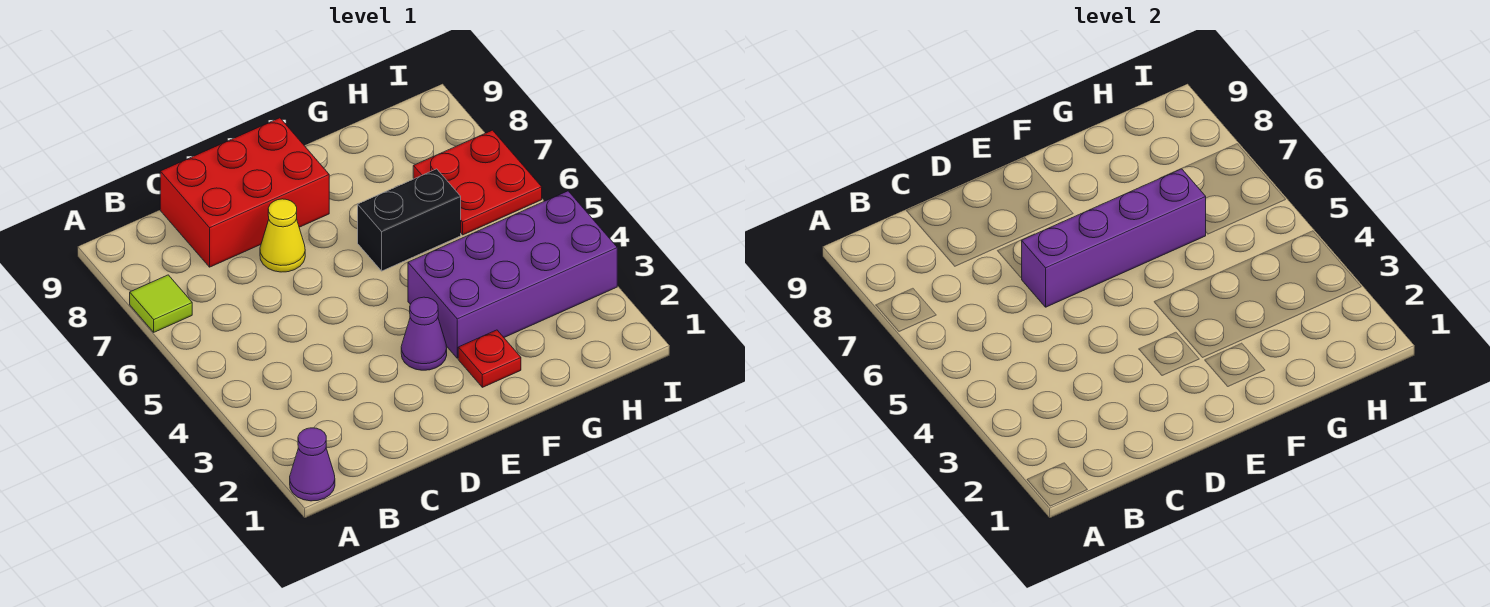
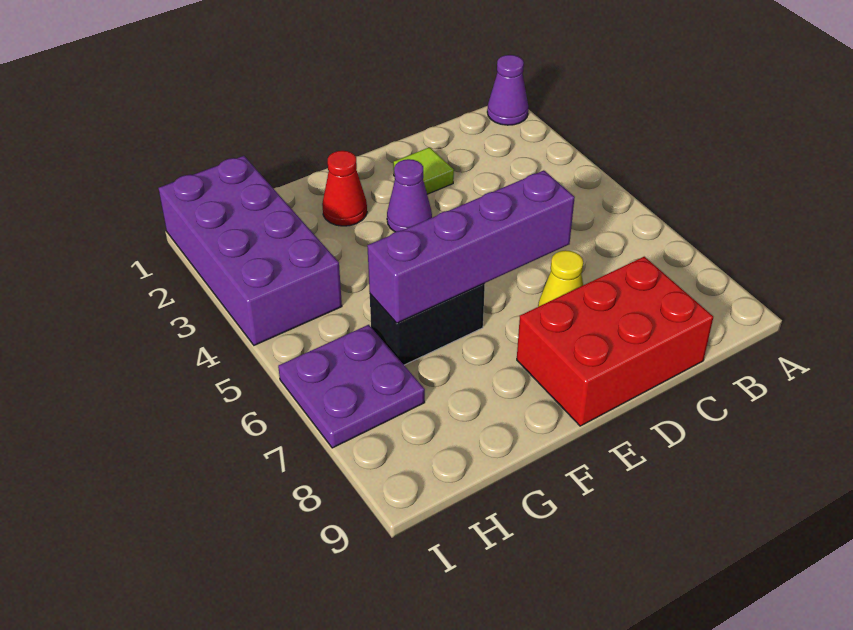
lime tile A7 level 1 -> lime tile D2 level 1
red plate F2 level 1 -> red cone F2 level 1
purple brick F3:I4 level 1 -> purple brick H1:I4 level 1
red plate H6:I7 level 1 -> purple plate H6:I7 level 1

